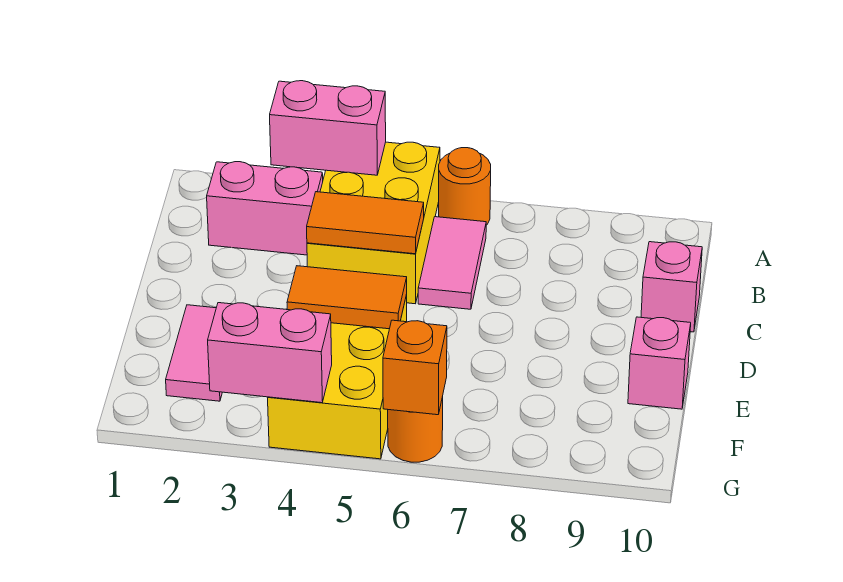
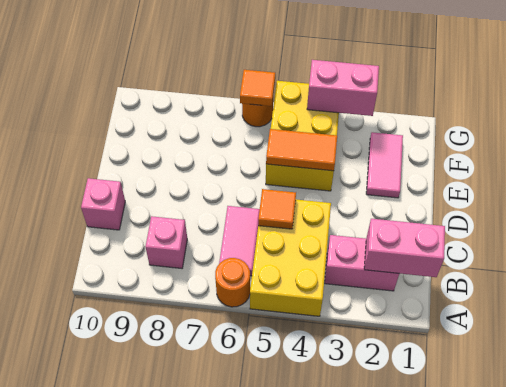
pink brick A3:A4 level 2 -> pink brick B1:B2 level 2
orange tile C4:C5 level 2 -> orange tile C5 level 2
pink brick E10 level 1 -> pink brick B8 level 1
orange brick G6 level 2 -> orange tile G6 level 2

